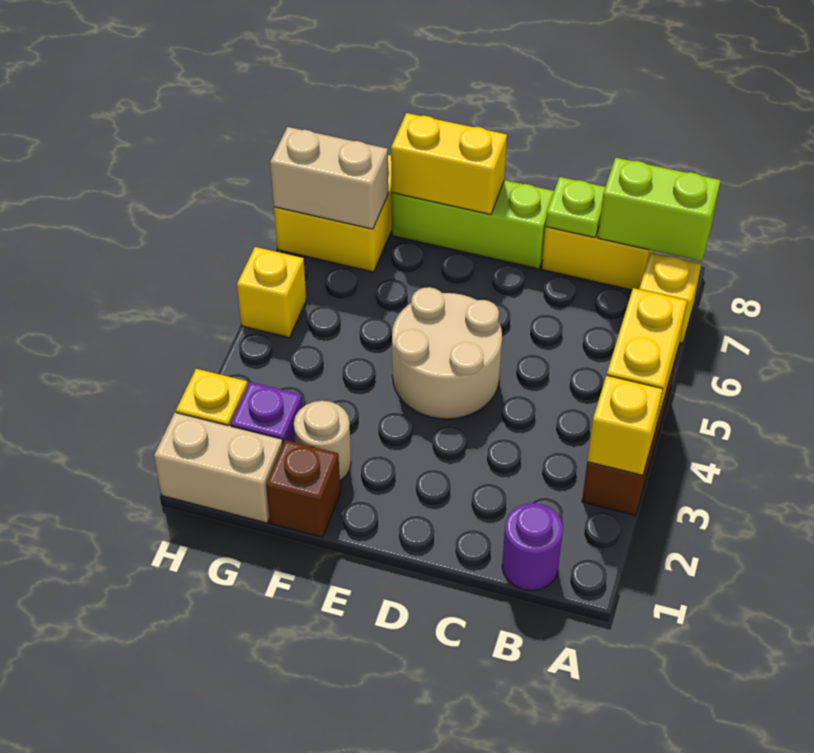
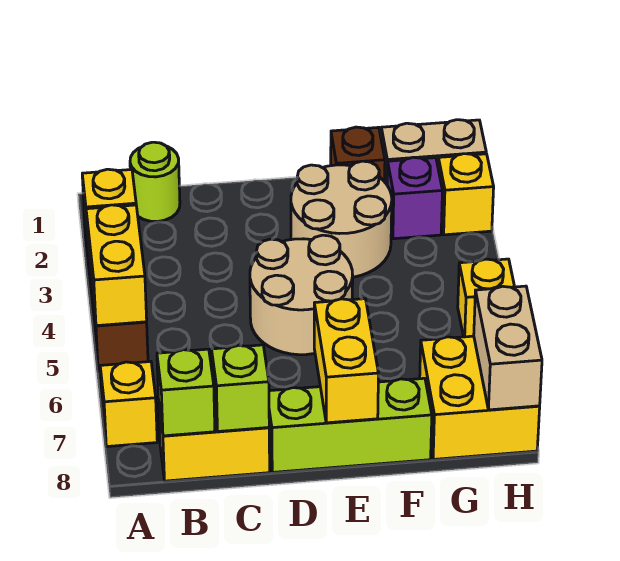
lime brick A8:B8 level 2 -> lime brick B8 level 2
purple round brick B1 level 1 -> lime round brick B1 level 1
lime plate C8 level 2 -> lime brick C8 level 2
yellow brick E8:F8 level 2 -> yellow brick E7:E8 level 2
tan round brick F2 level 1 -> tan round brick E2:F3 level 1
tan brick G7:H7 level 2 -> tan brick H7:H8 level 2

